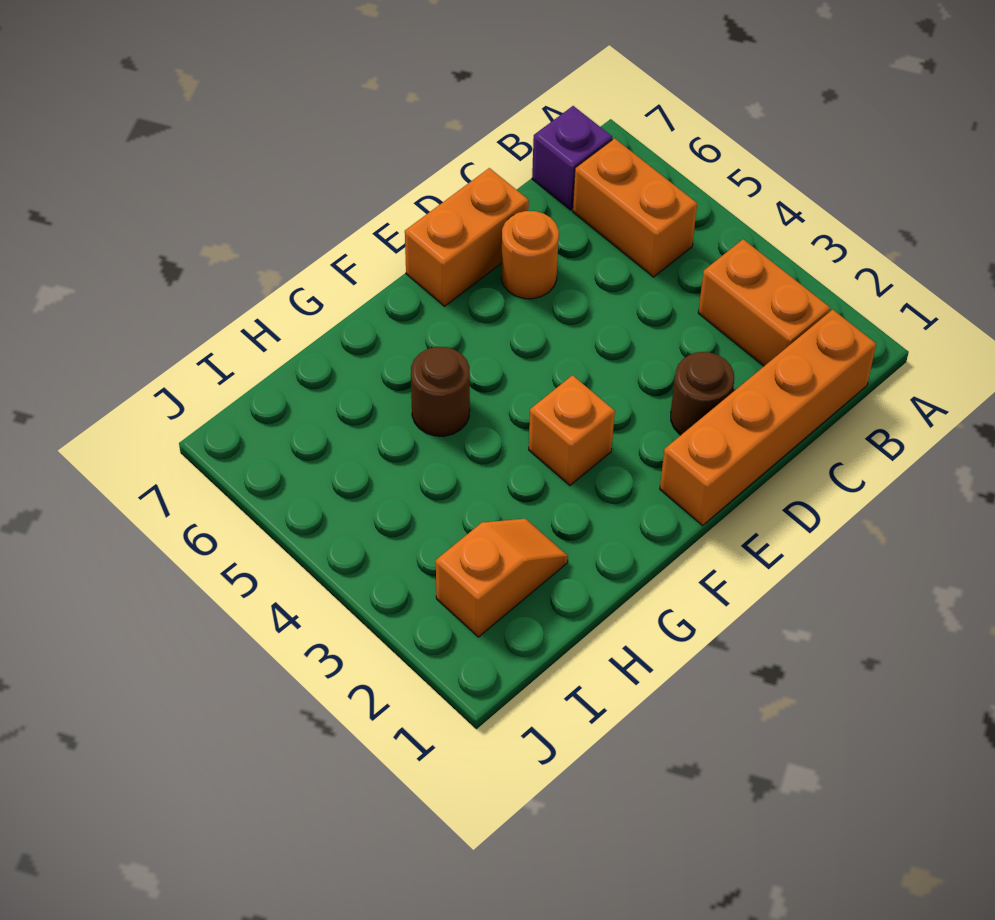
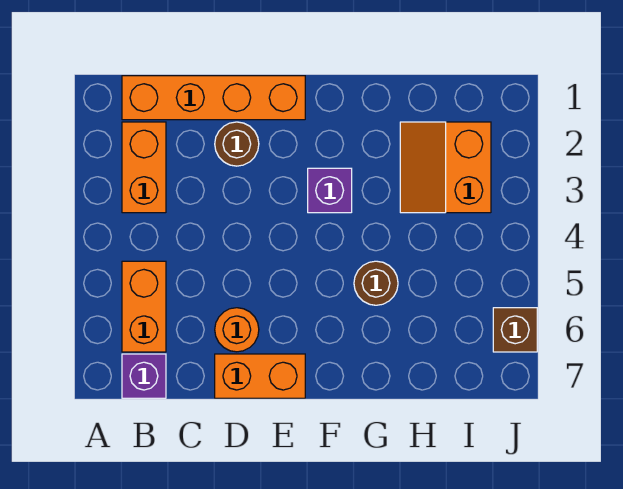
orange brick F3 level 1 -> purple brick F3 level 1
orange slope H2:I2 level 1 top I -> orange slope H2:I3 level 1 top I
none -> brown brick J6 level 1

